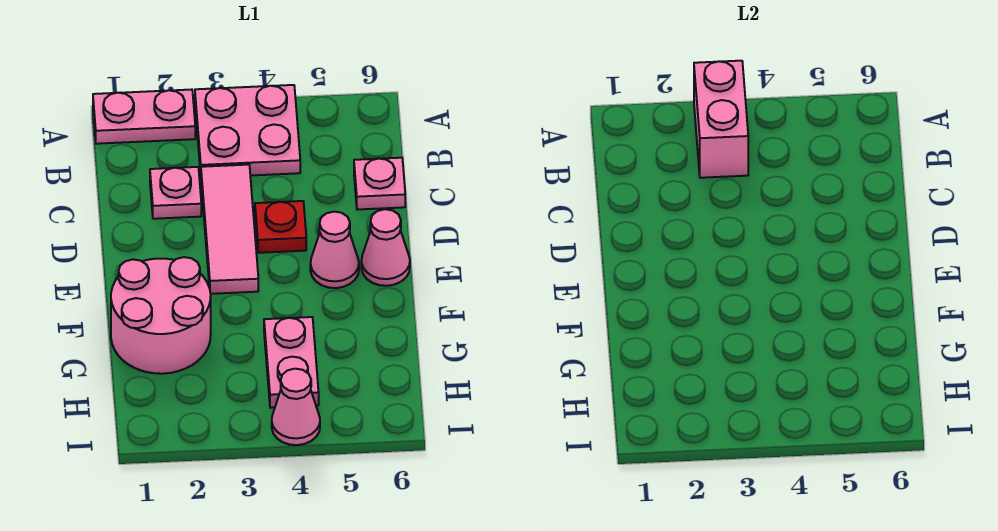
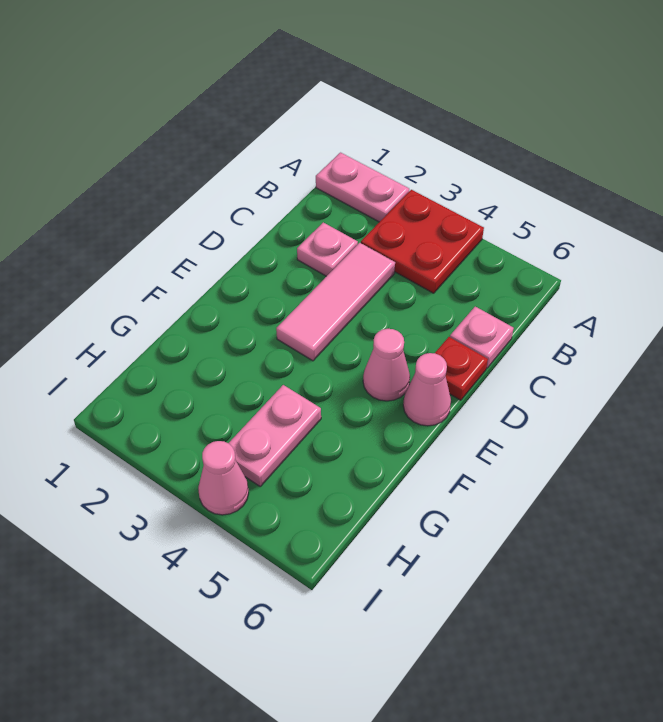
pink plate A3:B4 level 1 -> red plate A3:B4 level 1
pink brick A3:B3 level 2 -> none
red plate D4 level 1 -> red plate D6 level 1
pink round brick F1:G2 level 1 -> none

